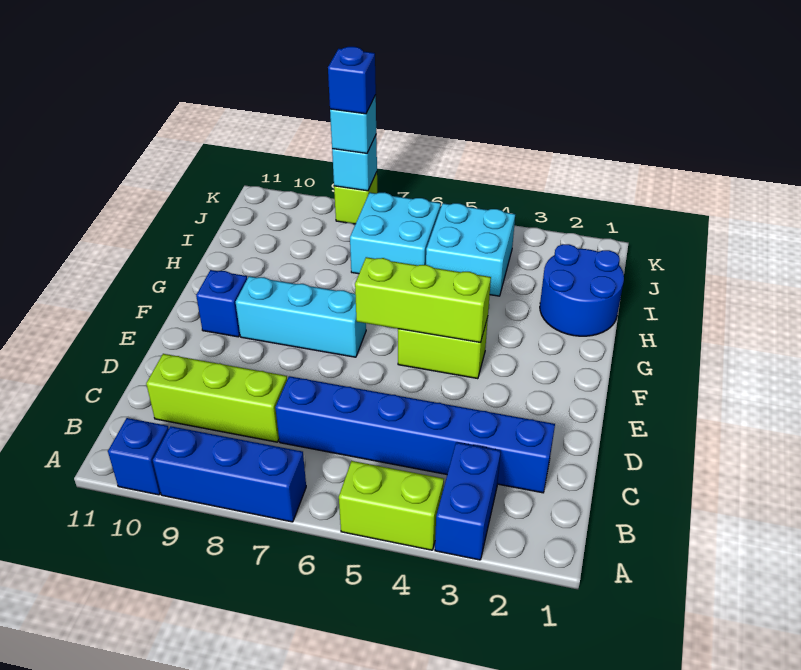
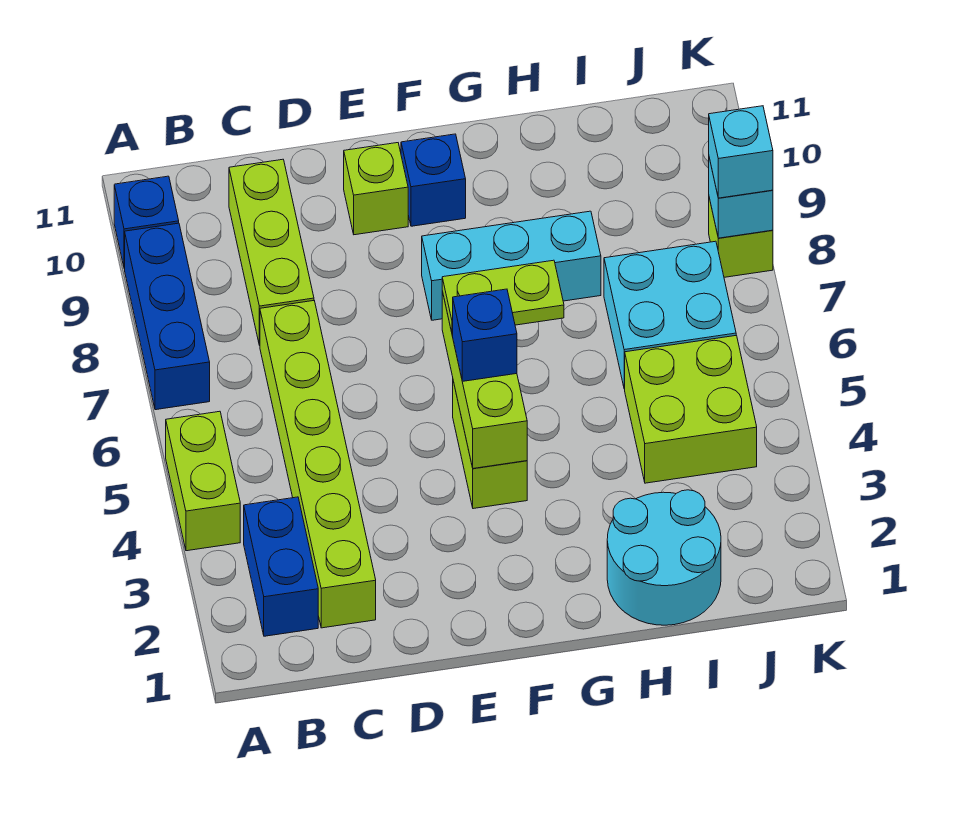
blue brick A3:B3 level 1 -> blue brick B2:B3 level 1
blue brick C2:C7 level 1 -> lime brick C2:C7 level 1
none -> lime brick E10 level 1
none -> lime plate F6:G6 level 3
cyan brick F7:F9 level 1 -> cyan brick F8:H8 level 1
blue round brick H1:I2 level 1 -> cyan round brick H1:I2 level 1
cyan brick I4:J5 level 1 -> lime brick I4:J5 level 1
blue brick K8 level 4 -> blue brick F5 level 3

